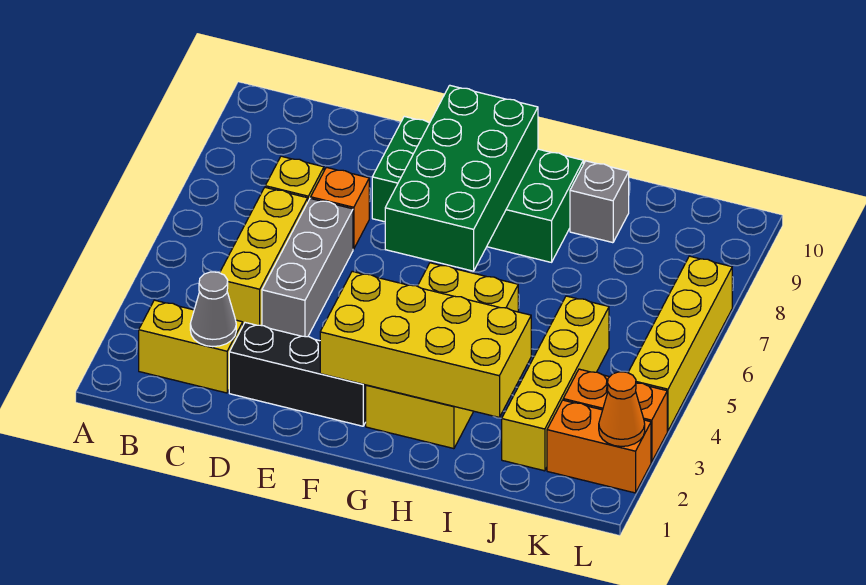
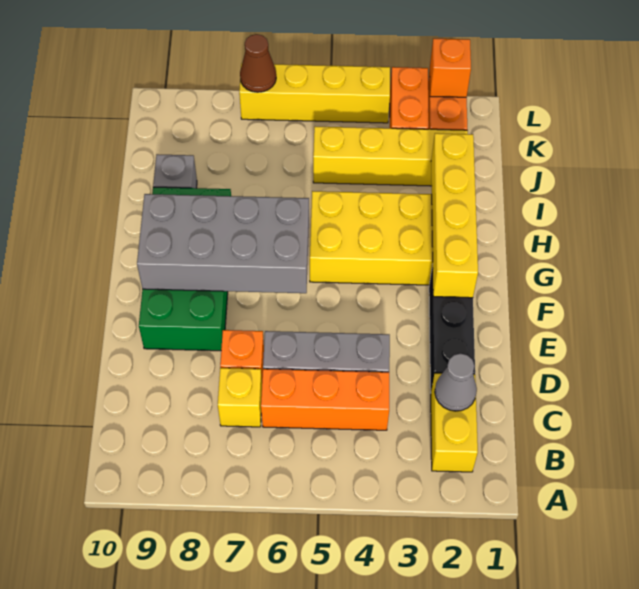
yellow brick C4:C6 level 1 -> orange brick C4:C6 level 1
yellow brick F2:I3 level 2 -> yellow brick F2:I2 level 2
green brick F6:G9 level 2 -> grey brick F6:G9 level 2
orange cone L2 level 2 -> orange brick L2 level 2
none -> brown cone L7 level 2

